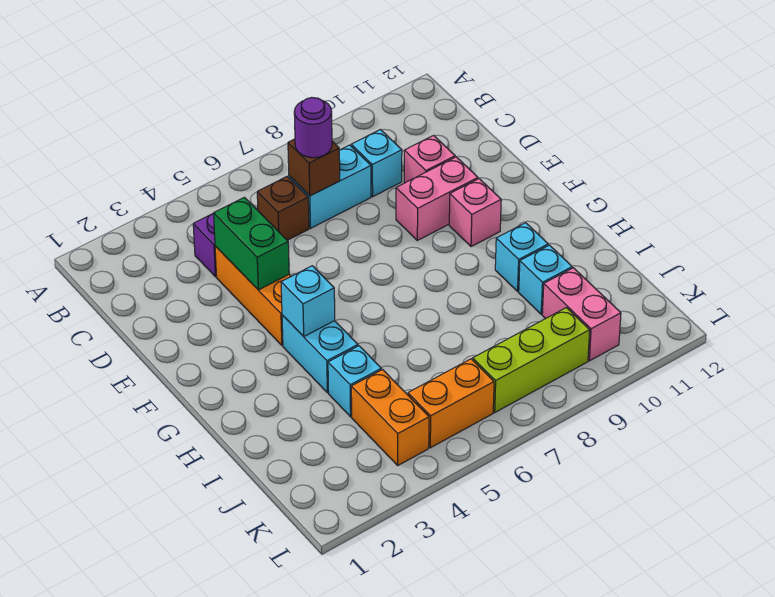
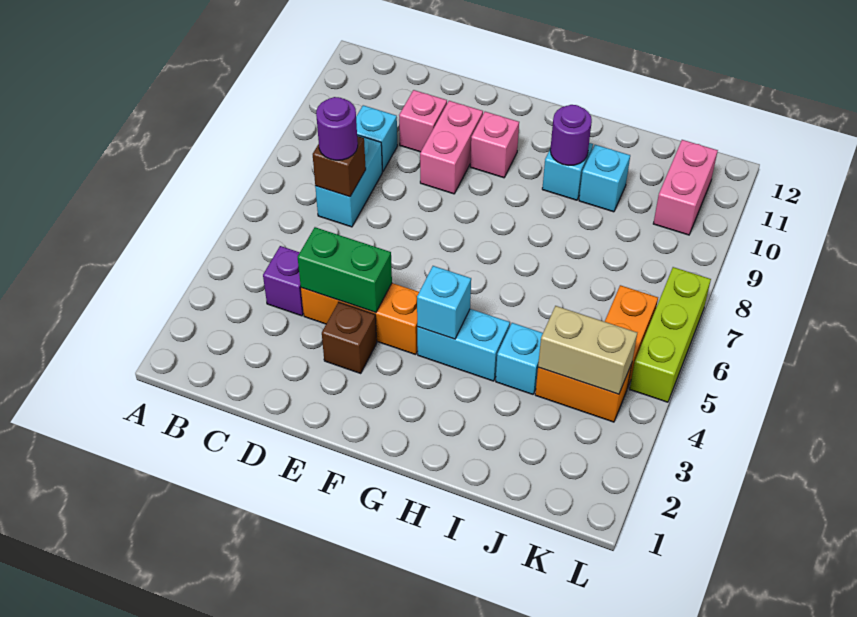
brown brick C6 level 1 -> brown brick E3 level 1
none -> purple round brick H10 level 2
none -> tan brick J4:K4 level 2
pink brick J10:K10 level 1 -> pink brick K10:K11 level 1
lime brick K7:K9 level 1 -> lime brick L5:L7 level 1

